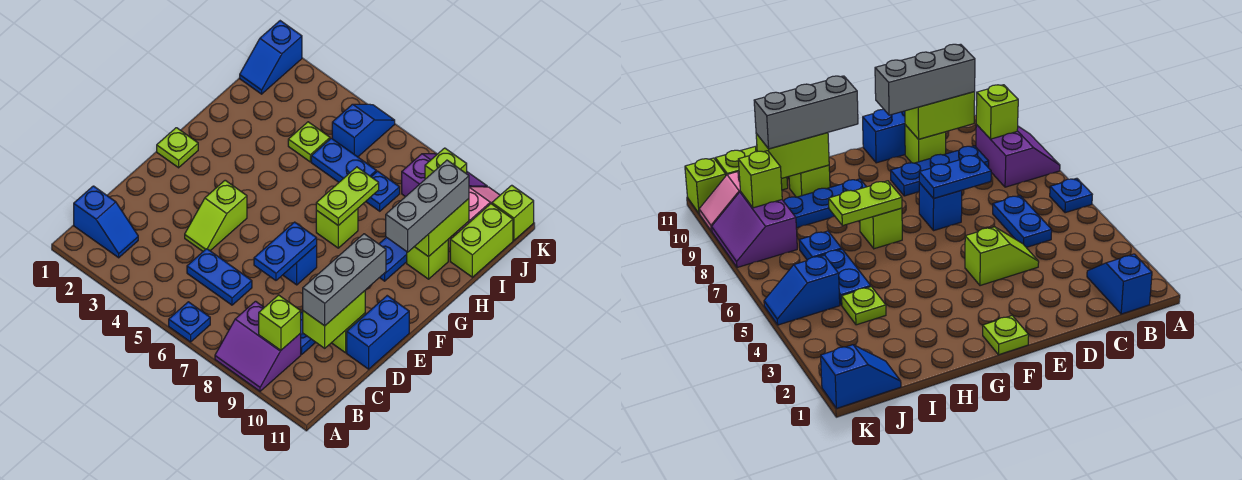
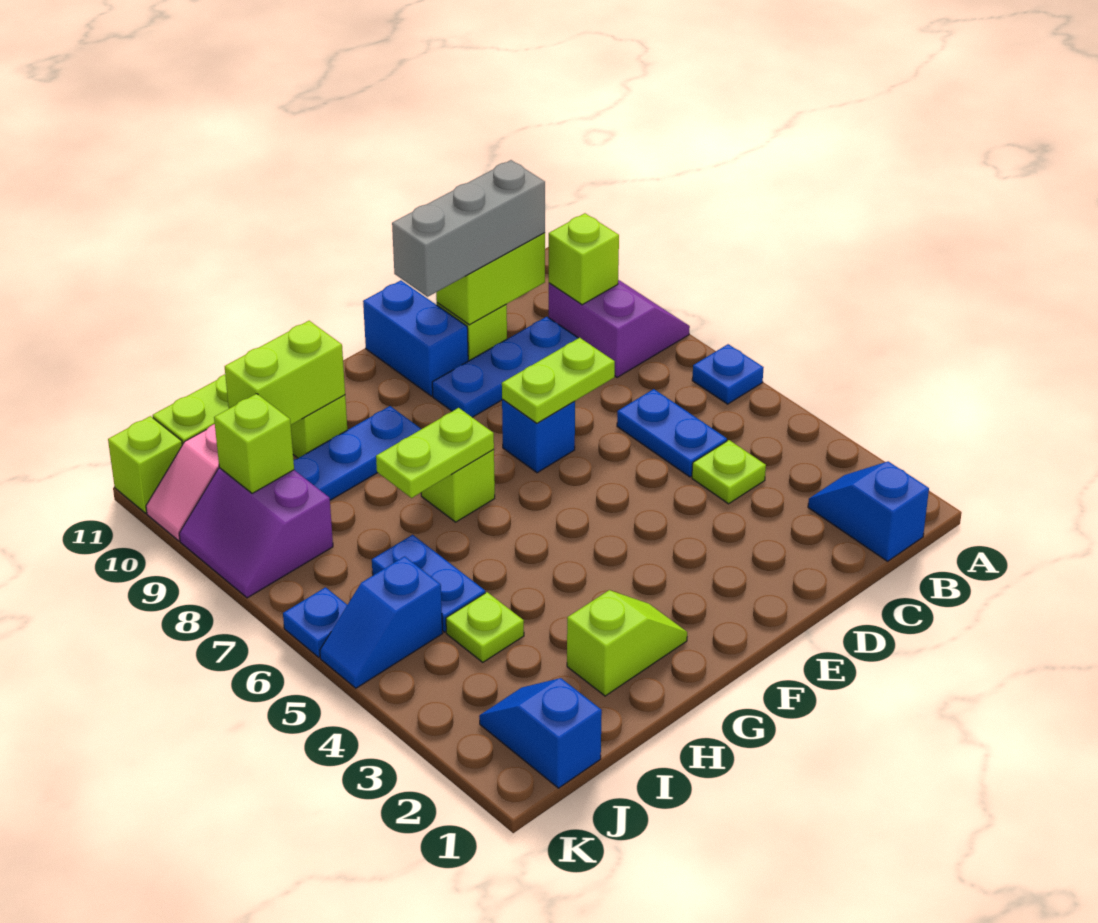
lime slope D4:E4 level 1 top E -> lime slope G2:H2 level 1 top H
blue plate D7:E7 level 2 -> lime plate D7:E7 level 2
blue brick D11:E11 level 1 -> blue brick E10:E11 level 1
lime plate F1 level 1 -> lime plate C4 level 1
grey brick G10:I10 level 3 -> none
blue plate I7 level 1 -> blue plate K6 level 1
blue slope J1:K1 level 1 top K -> blue slope J1:J2 level 1 top 1

